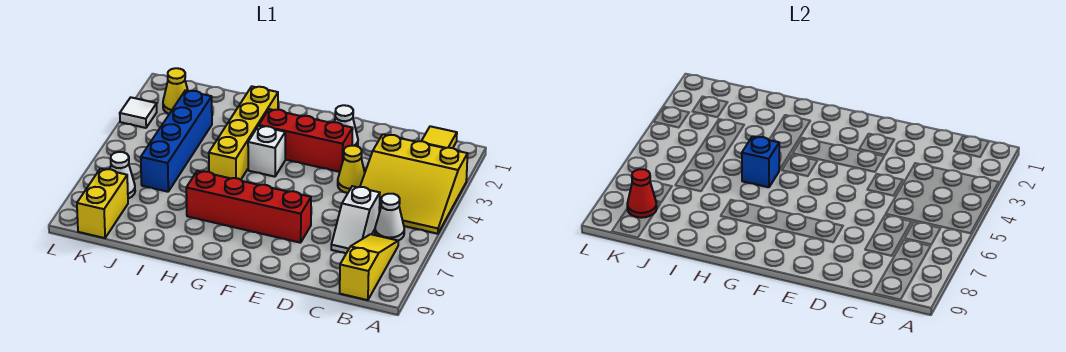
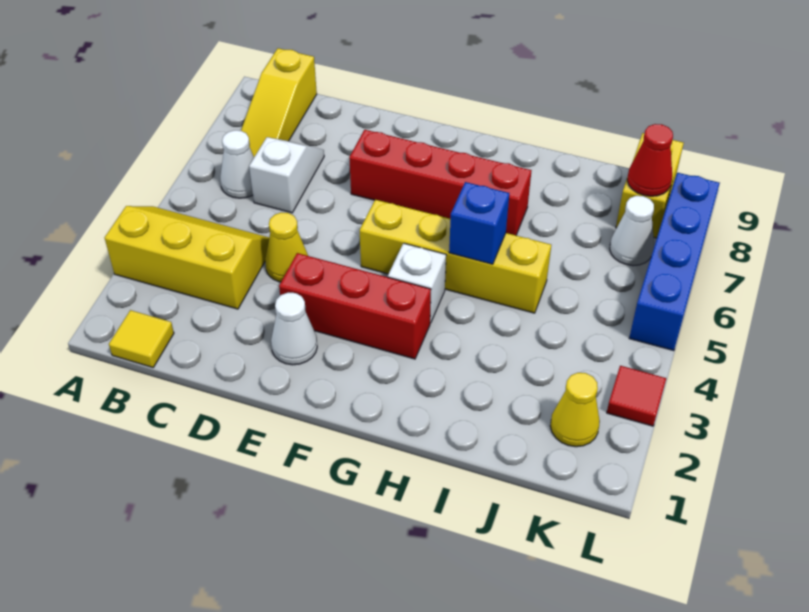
yellow slope A3:C5 level 1 top 3 -> yellow slope A3:C4 level 1 top 3
yellow brick H2:H5 level 1 -> yellow brick F5:I5 level 1
blue brick J3:J6 level 1 -> blue brick L5:L8 level 1
white tile L3 level 1 -> red tile L3 level 1

